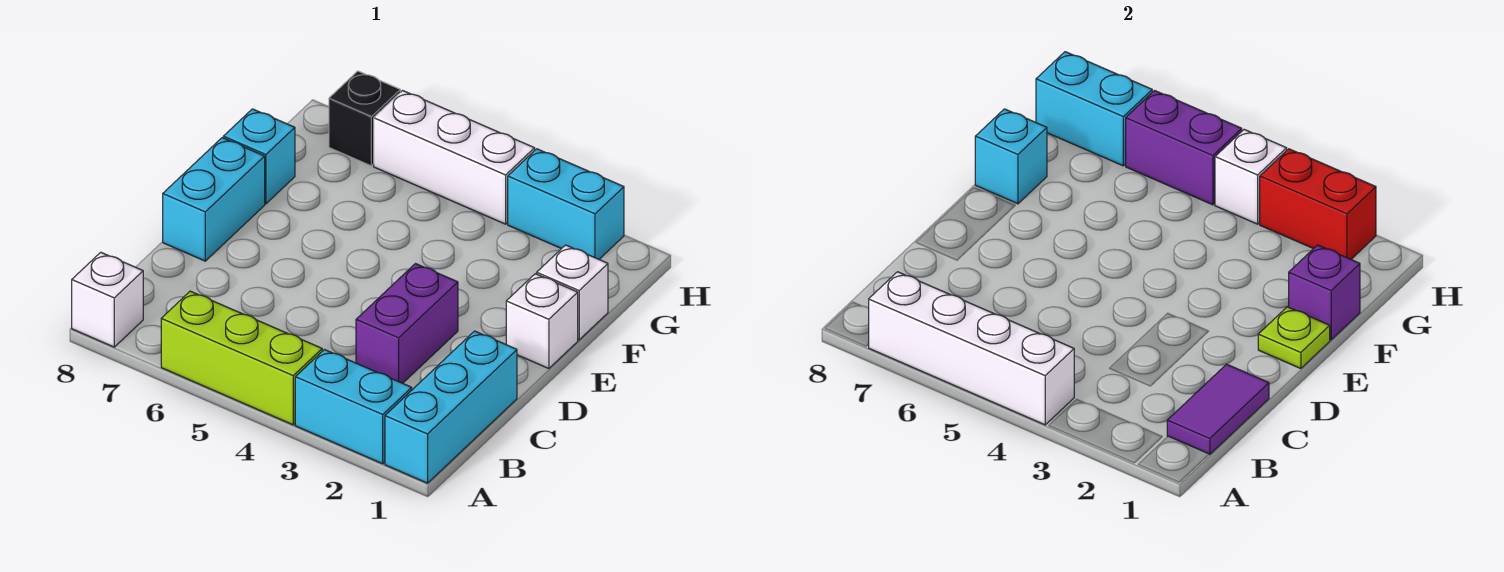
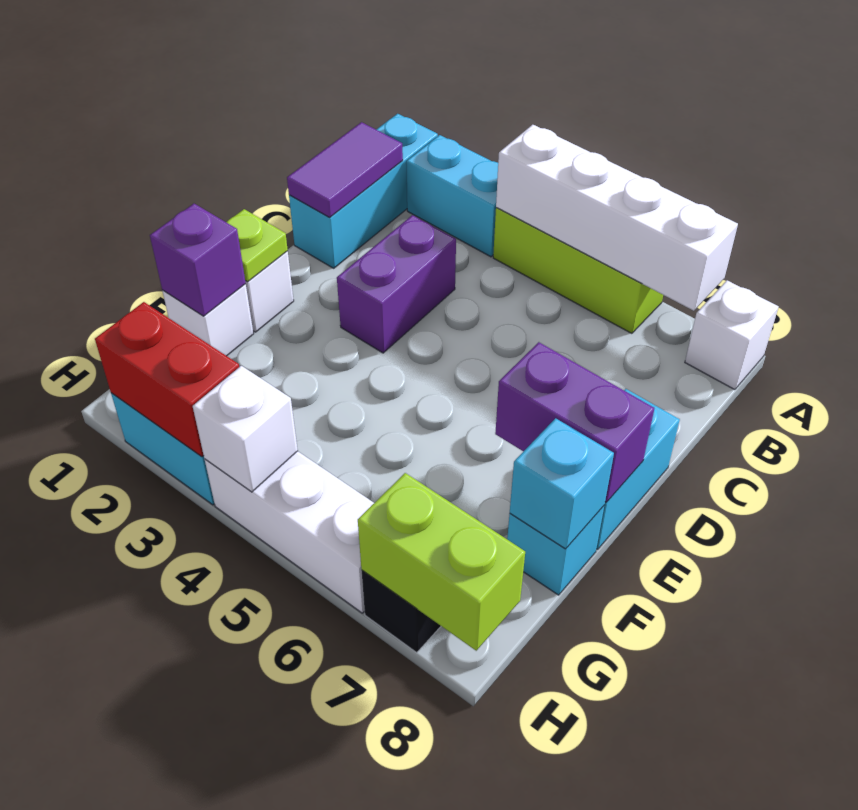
purple brick H5:H6 level 2 -> purple brick E7:E8 level 2
cyan brick H7:H8 level 2 -> lime brick H7:H8 level 2

